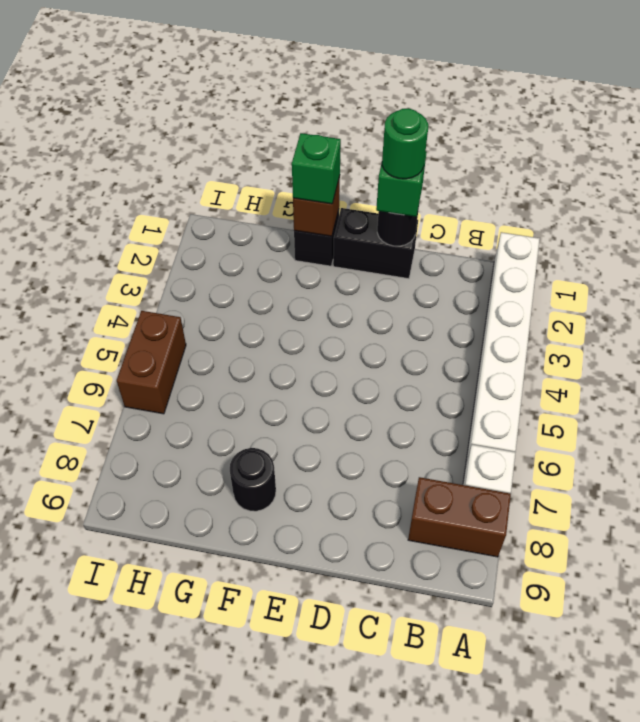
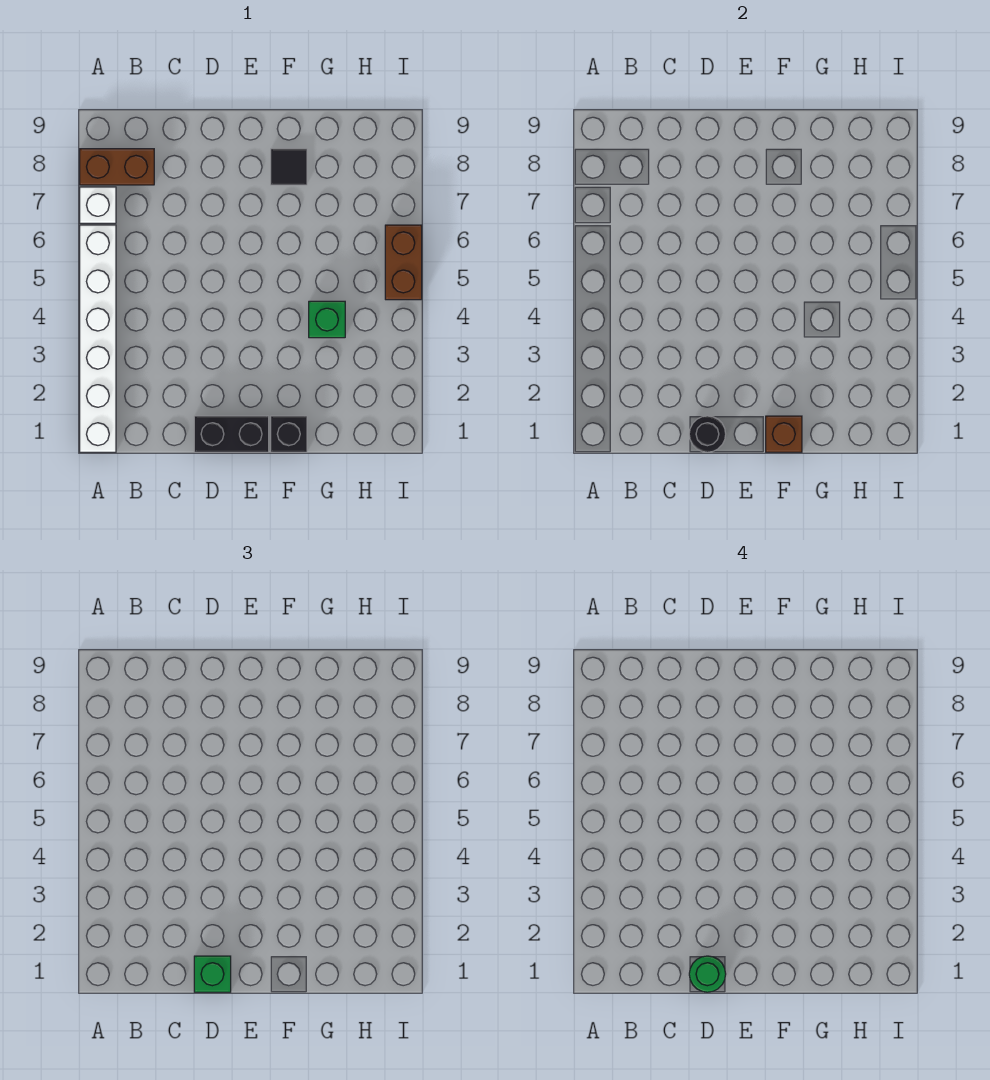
green brick F1 level 3 -> green brick G4 level 1
black round brick F8 level 1 -> black tile F8 level 1

